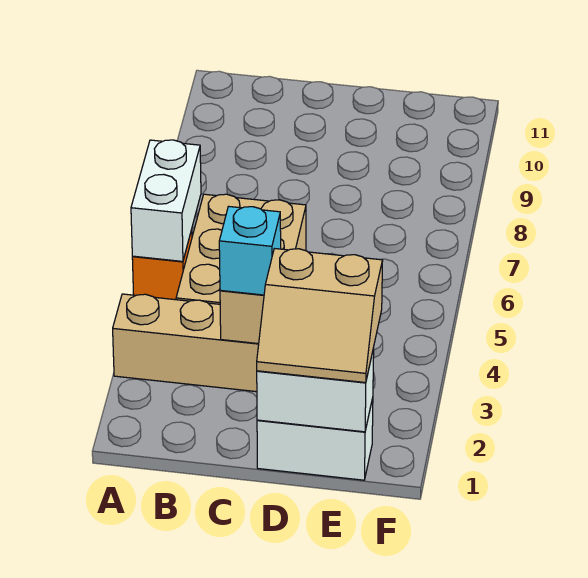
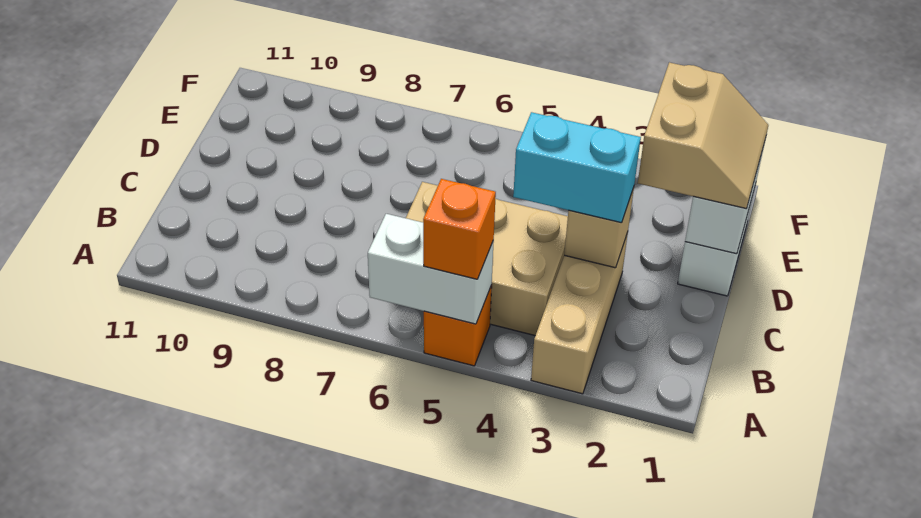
none -> orange brick A5 level 3
cyan brick C3 level 3 -> cyan brick C3:C4 level 3

